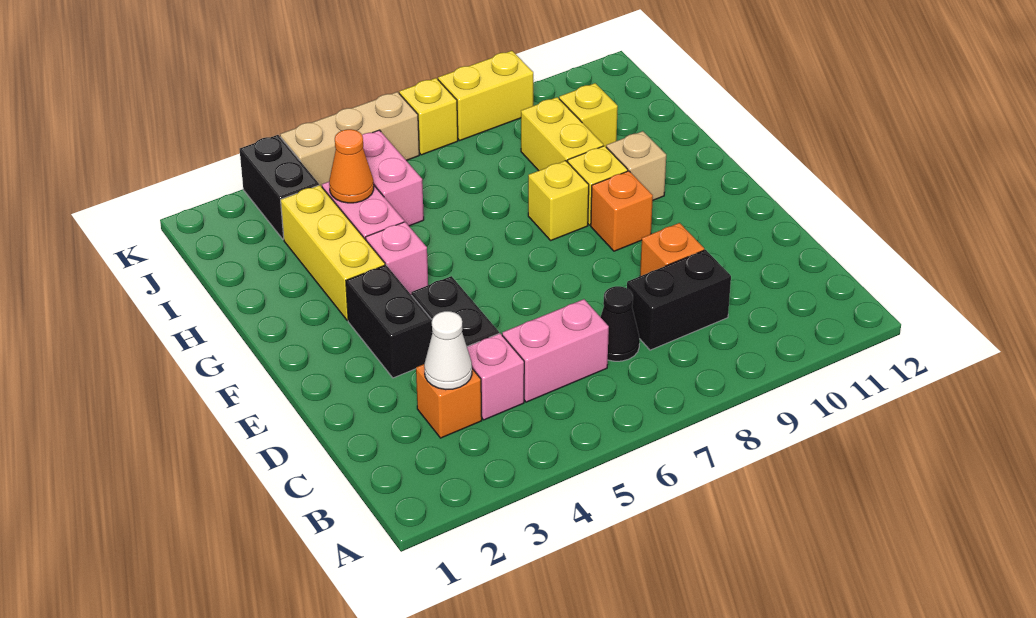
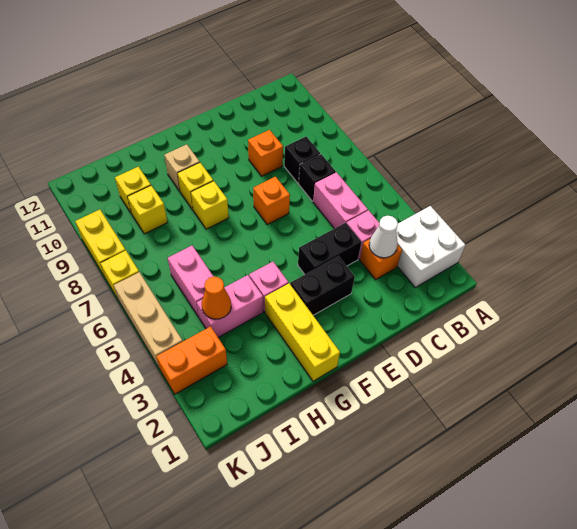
none -> white brick A2:B3 level 1
black cone C7 level 1 -> black brick C7 level 1
black brick C8:C9 level 1 -> black brick C8 level 1
orange brick F9 level 1 -> orange brick E7 level 1
yellow brick G3:I3 level 1 -> yellow brick G1:G3 level 1
yellow brick H9:I9 level 1 -> yellow brick I9 level 1
pink brick I5:J5 level 1 -> pink brick I5:I6 level 1
black brick J3:K3 level 1 -> orange brick J3:K3 level 1

